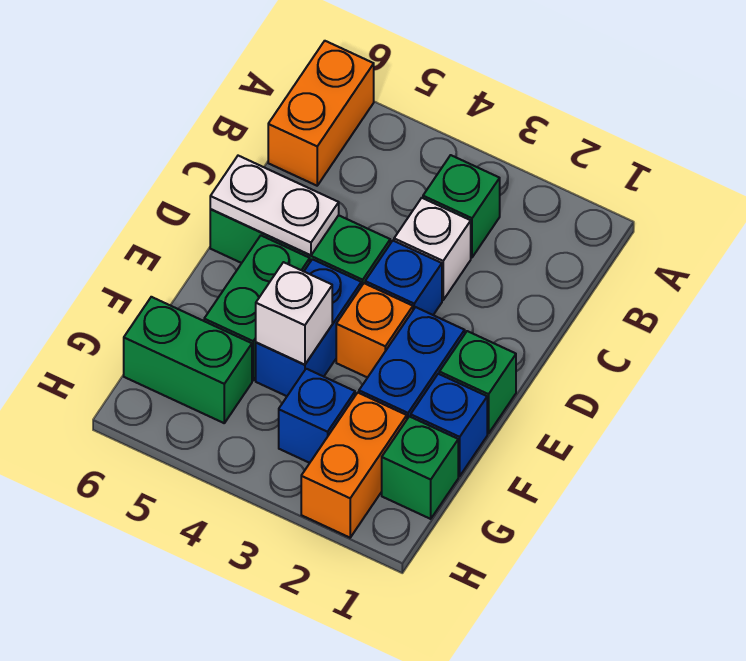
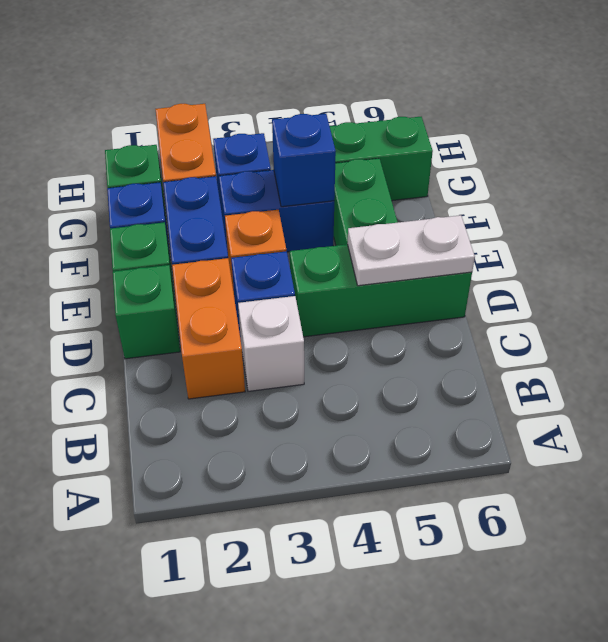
orange brick A6:B6 level 1 -> orange brick C2:D2 level 1
green brick B3 level 1 -> green brick D1 level 1
blue brick E4:F4 level 1 -> blue brick F3:F4 level 1
white brick F4 level 2 -> blue brick F4 level 2

